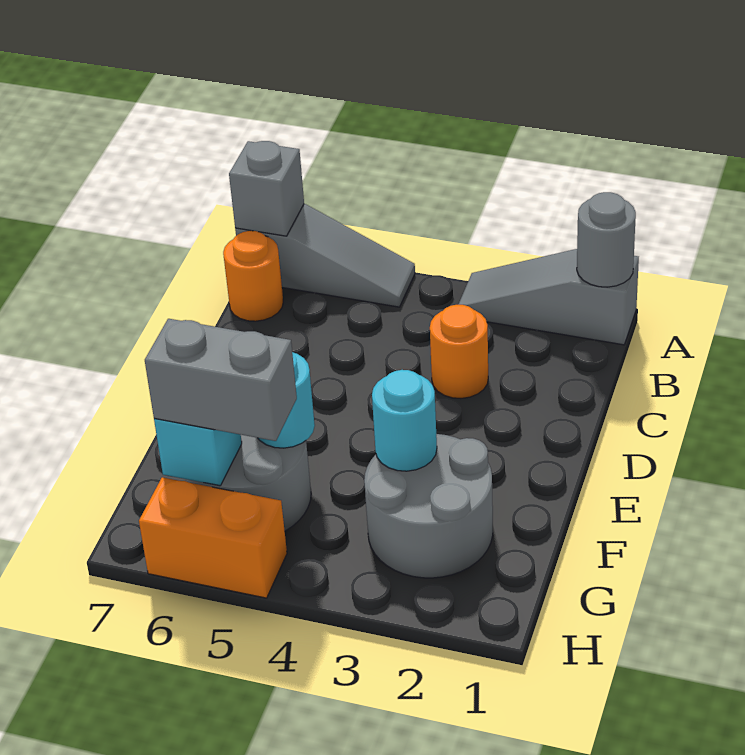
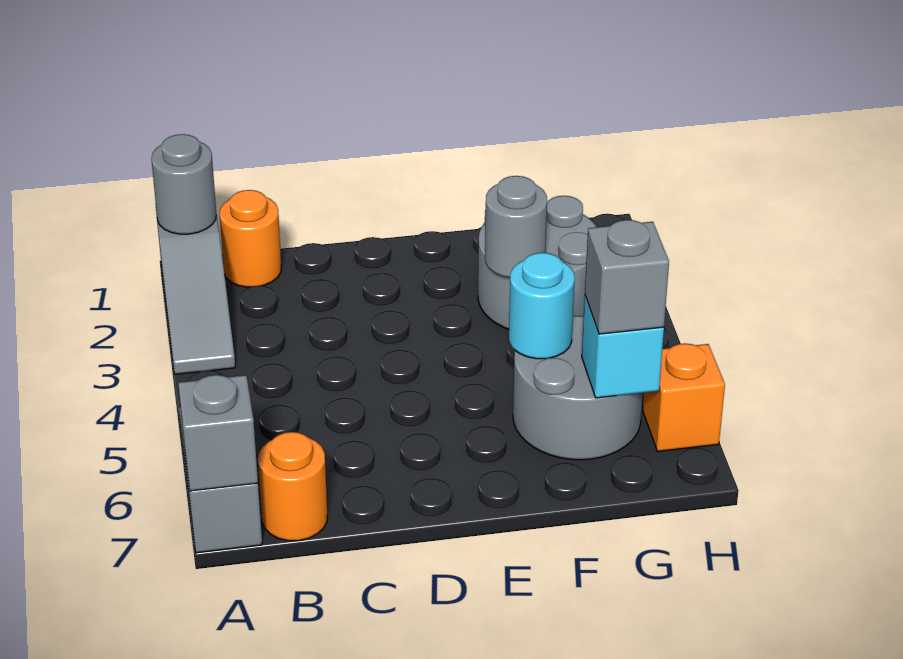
orange round brick C3 level 1 -> orange round brick B1 level 1
cyan round brick F3 level 2 -> grey round brick F3 level 2
grey brick G5:G6 level 3 -> grey brick G6 level 3
orange brick H5:H6 level 1 -> orange brick H6 level 1

